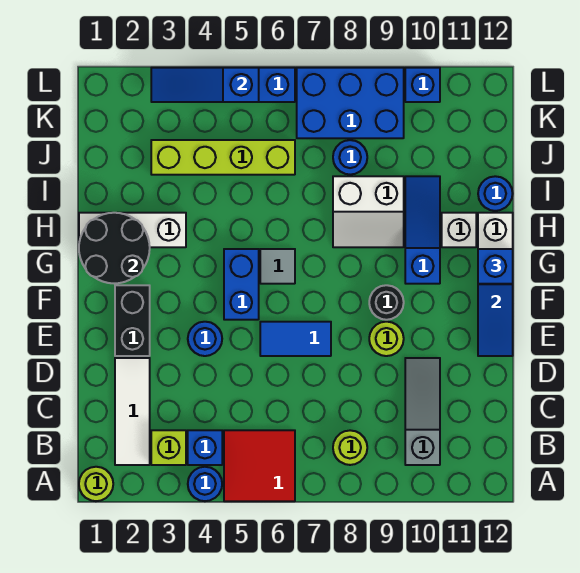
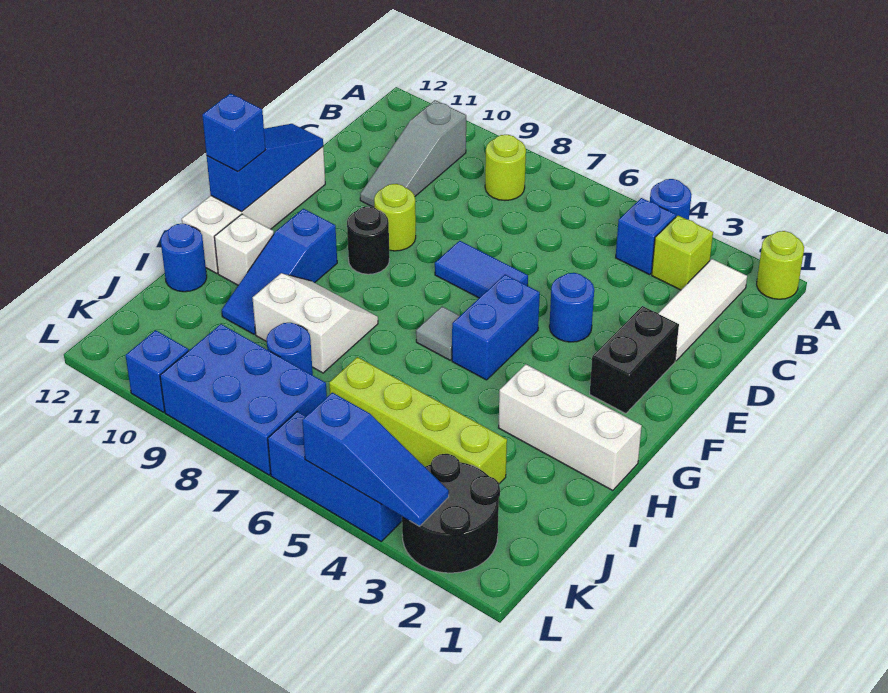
red tile A5:B6 level 1 -> none
black round brick G1:H2 level 2 -> black round brick K2:L3 level 1

